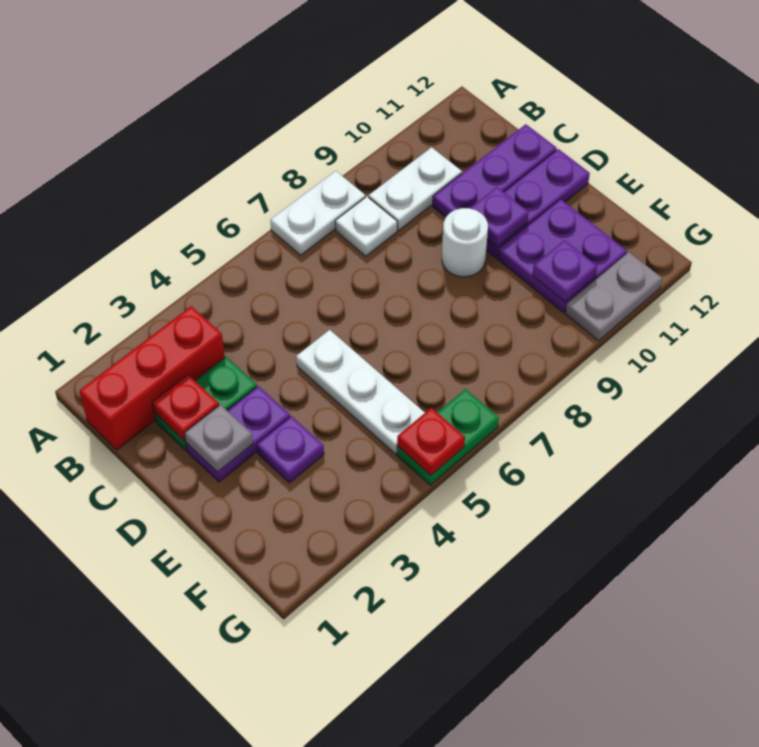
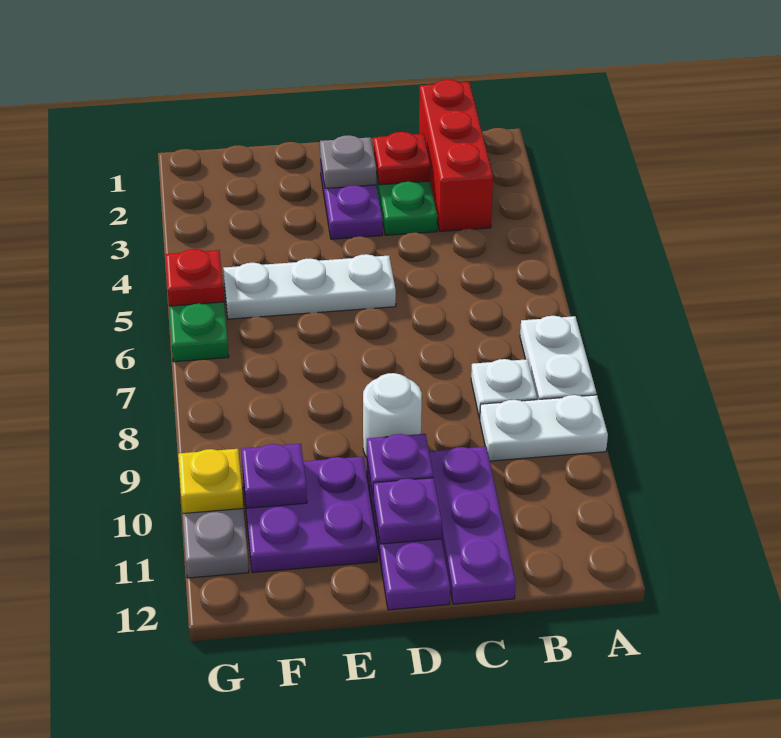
white plate B9:B10 level 1 -> white plate A9:B9 level 1
purple plate E3 level 1 -> purple plate D11 level 2
none -> yellow plate G10 level 2

